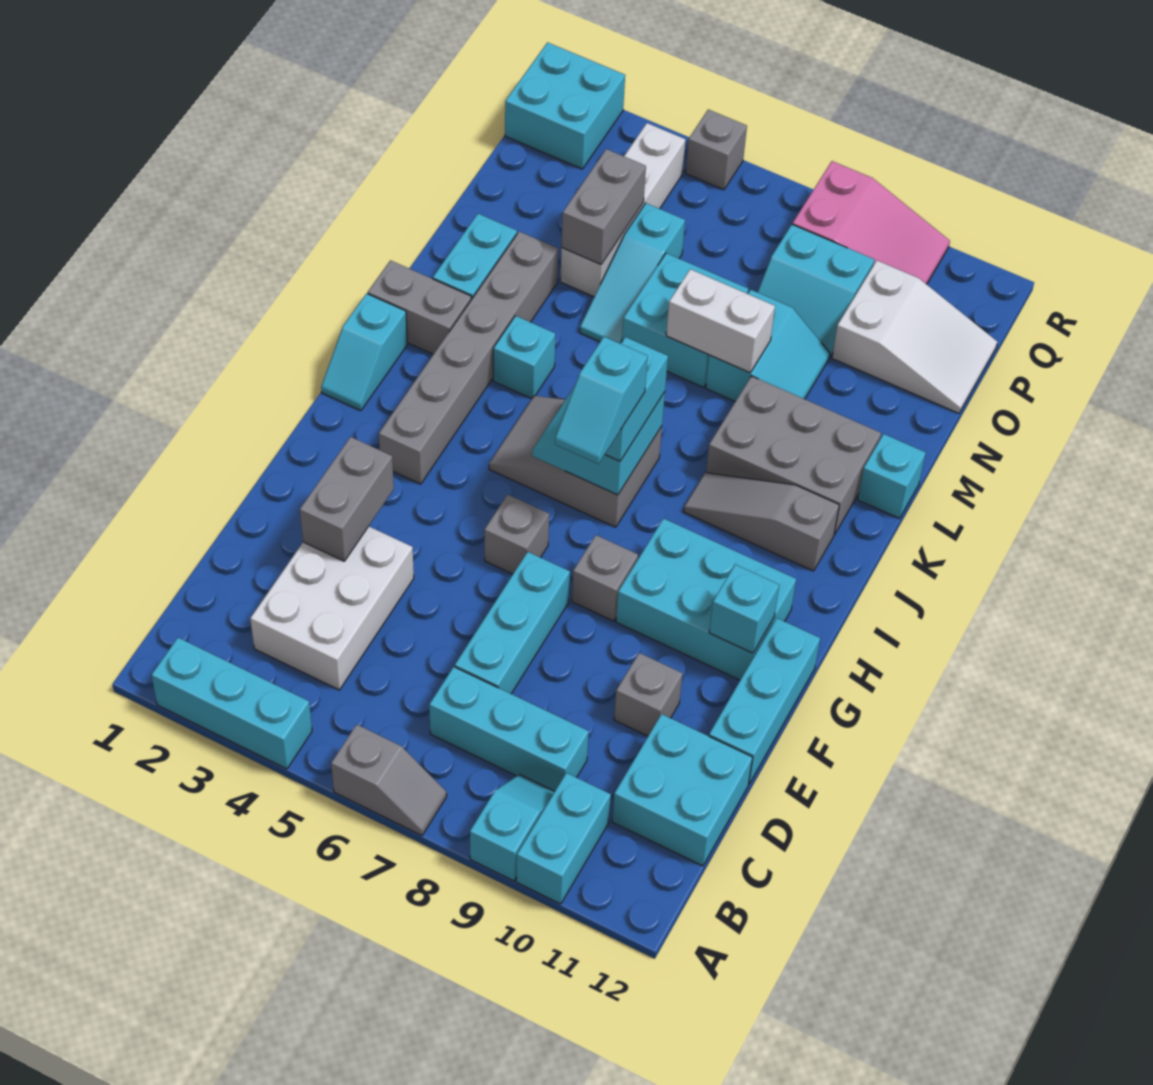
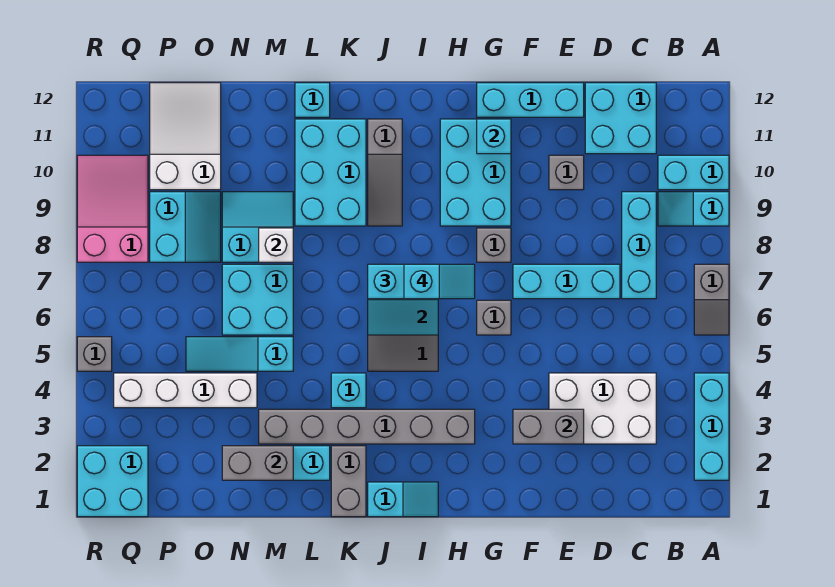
grey slope A6:A7 level 1 top 6 -> grey slope A6:A7 level 1 top 7
grey brick K9:L11 level 1 -> cyan brick K9:L11 level 1
cyan slope M5:O5 level 1 top O -> cyan slope M5:O5 level 1 top M
white brick M7:M8 level 2 -> white brick M8 level 2
grey brick N4:O4 level 2 -> grey brick M2:N2 level 2

